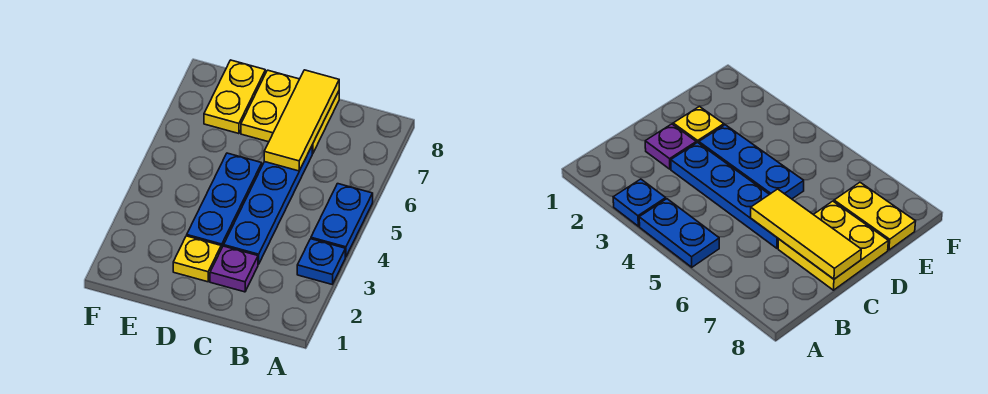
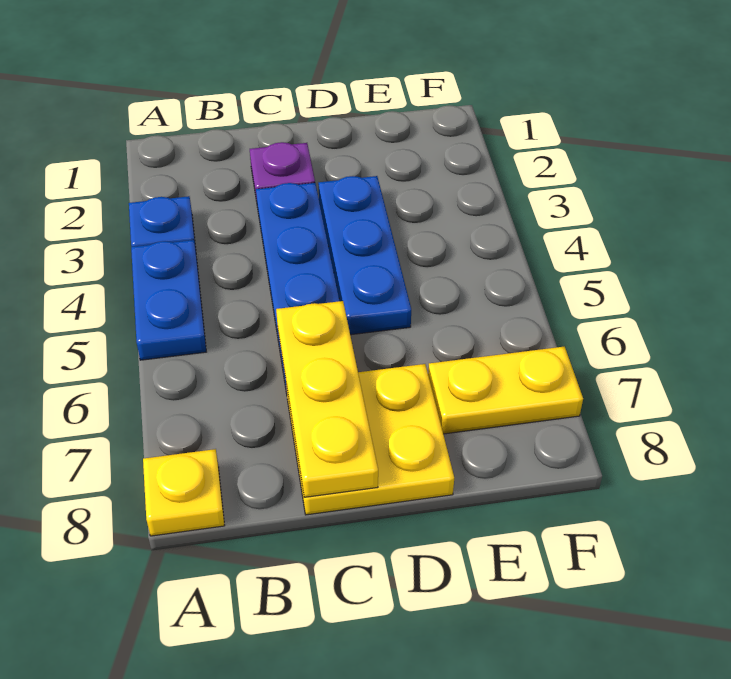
yellow tile C6:C8 level 2 -> yellow plate C6:C8 level 2
yellow plate D2 level 1 -> yellow plate A8 level 1
yellow plate E7:E8 level 1 -> yellow plate E7:F7 level 1

